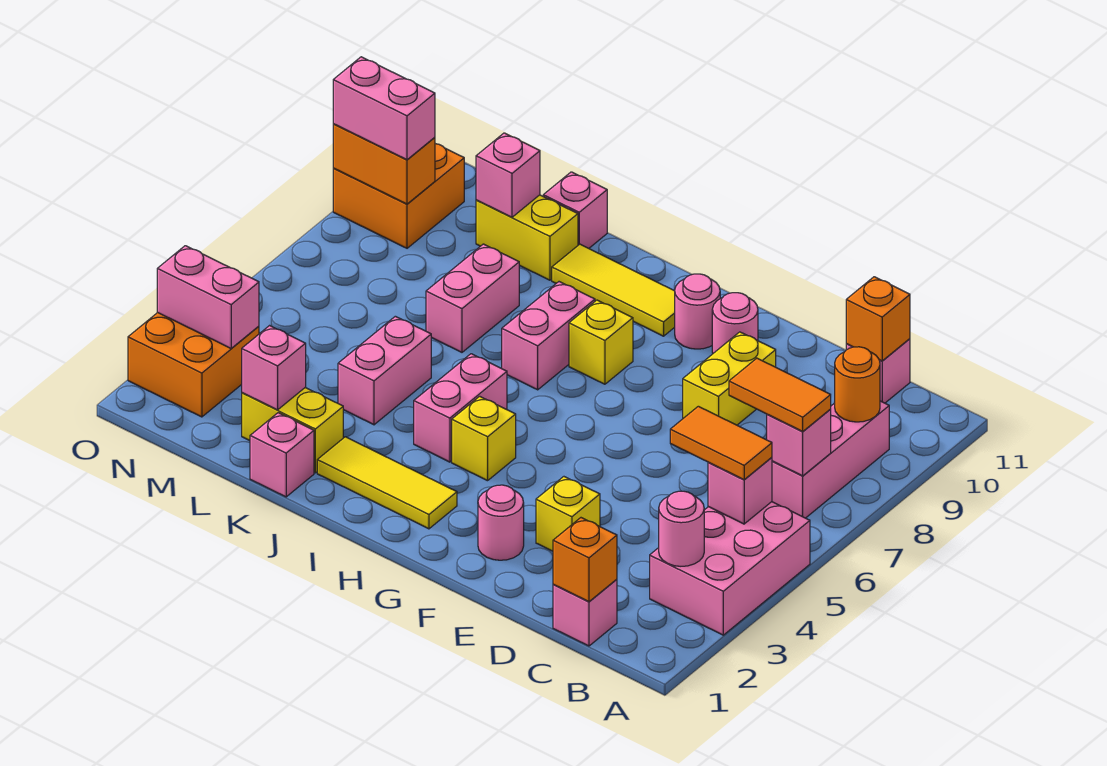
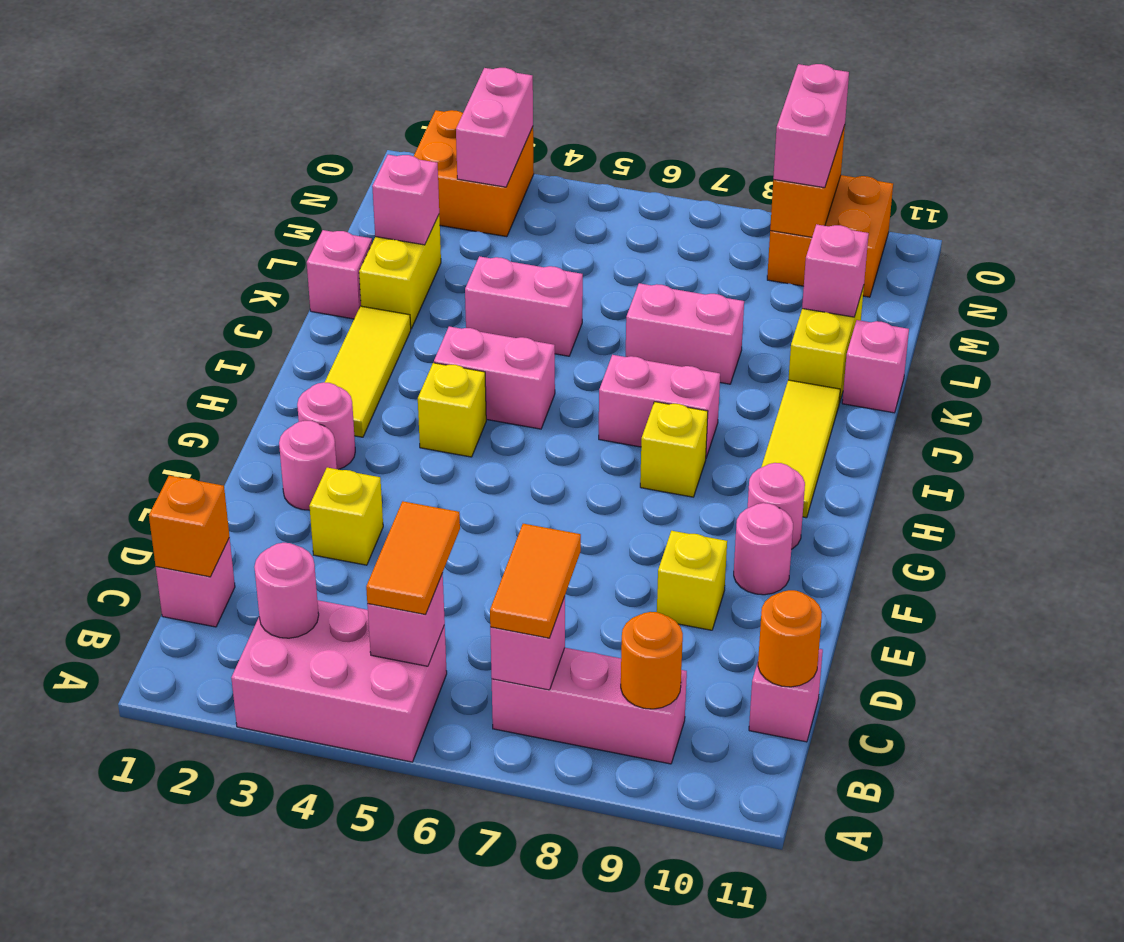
orange brick C11 level 2 -> orange round brick C11 level 2
yellow brick E8:E9 level 1 -> yellow brick E9 level 1
none -> pink round brick G2 level 1

